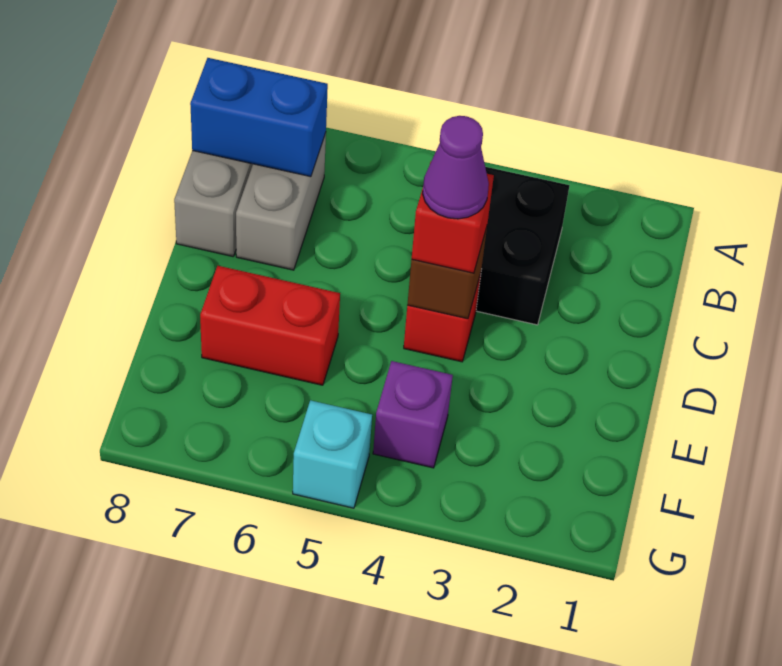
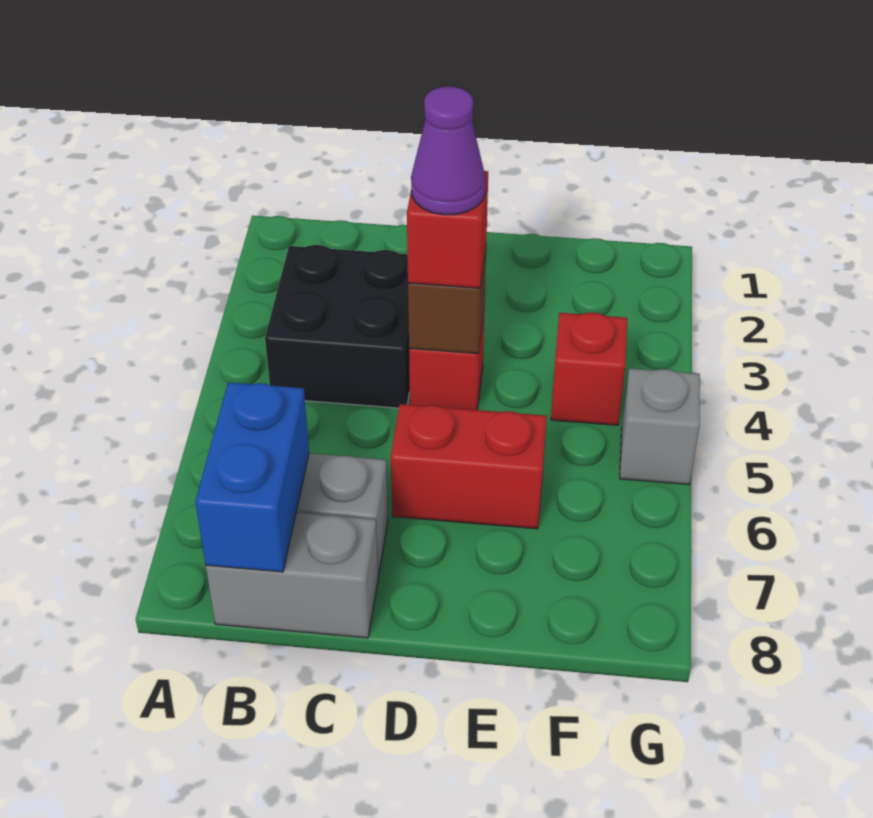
red brick E6:E7 level 1 -> red brick D6:E6 level 1
purple brick F4 level 1 -> red brick F4 level 1
cyan brick G5 level 1 -> grey brick G5 level 1

